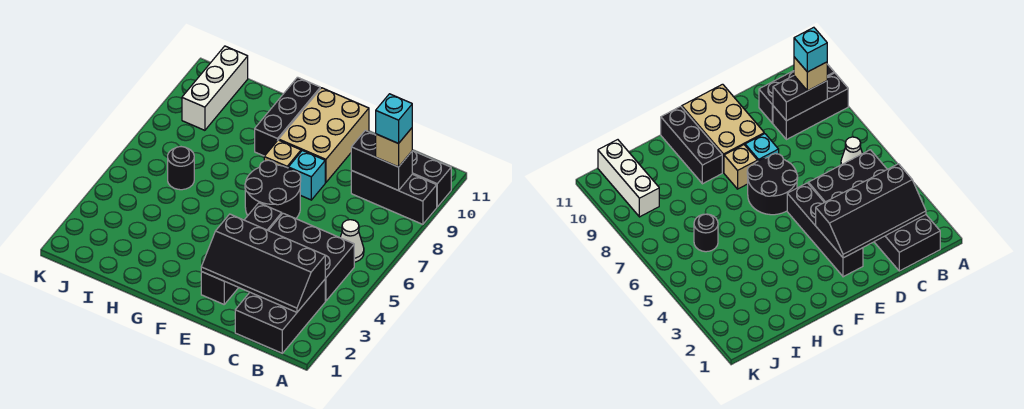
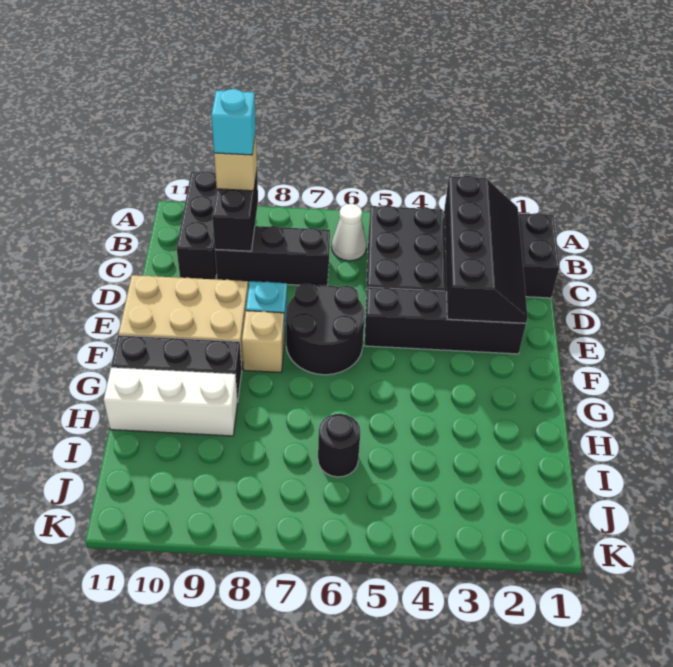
black brick A9:C9 level 1 -> black brick C7:C9 level 1
white brick J9:J11 level 1 -> white brick H9:H11 level 1

